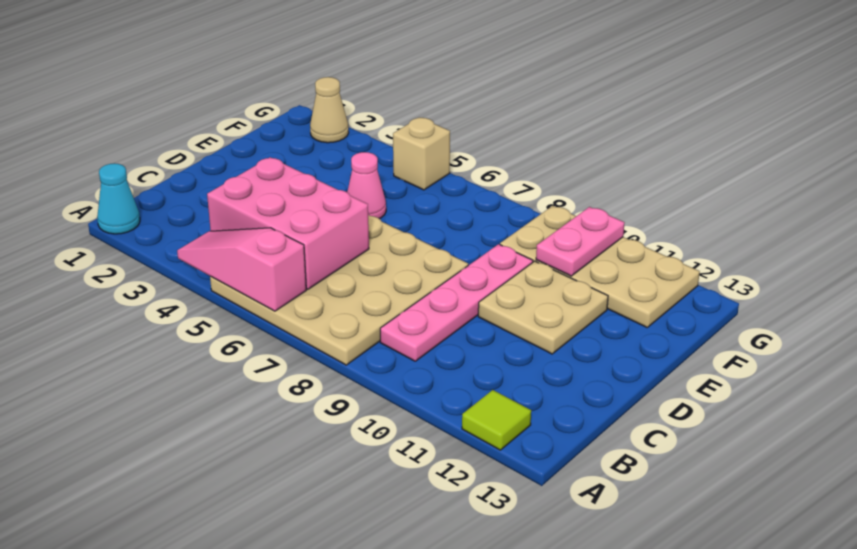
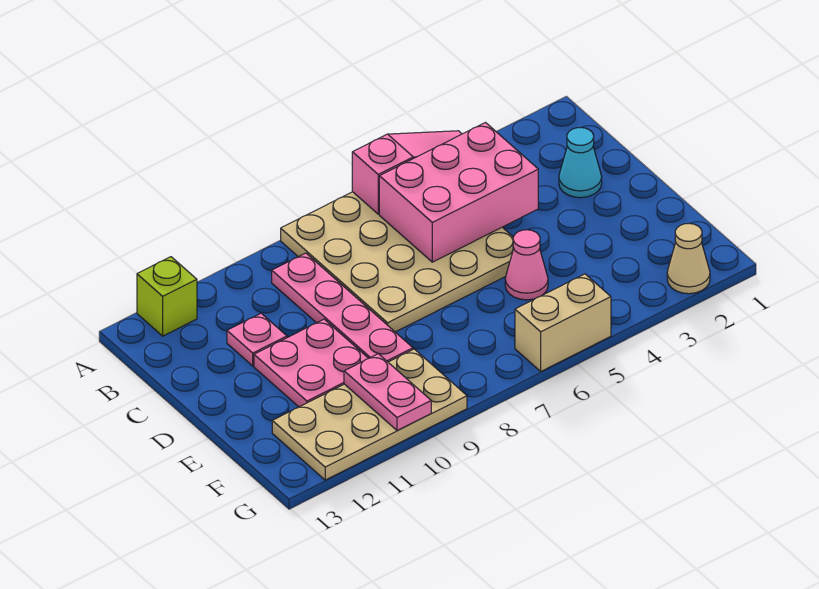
cyan cone A1 level 1 -> cyan cone C2 level 1
lime tile A12 level 1 -> lime brick A12 level 1
none -> pink plate C11 level 1
tan plate D10:E11 level 1 -> pink plate D10:E11 level 1
tan brick G5 level 1 -> tan brick G5:G6 level 1

